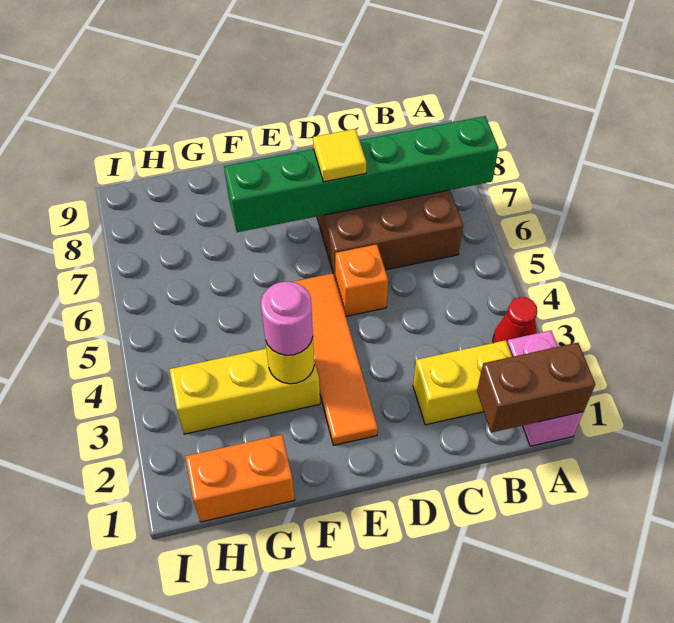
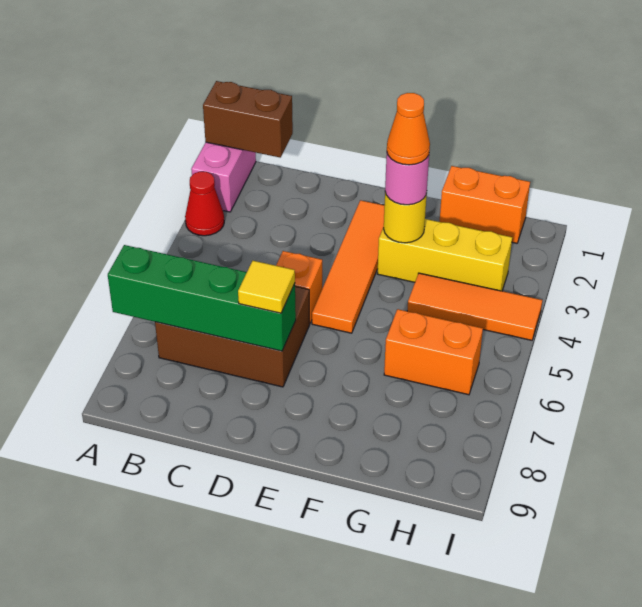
green brick A7:F7 level 2 -> green brick A7:D7 level 2
yellow brick B2:C2 level 1 -> none
none -> orange cone F3 level 4
none -> orange tile G4:I4 level 1
none -> orange brick G6:H6 level 1

